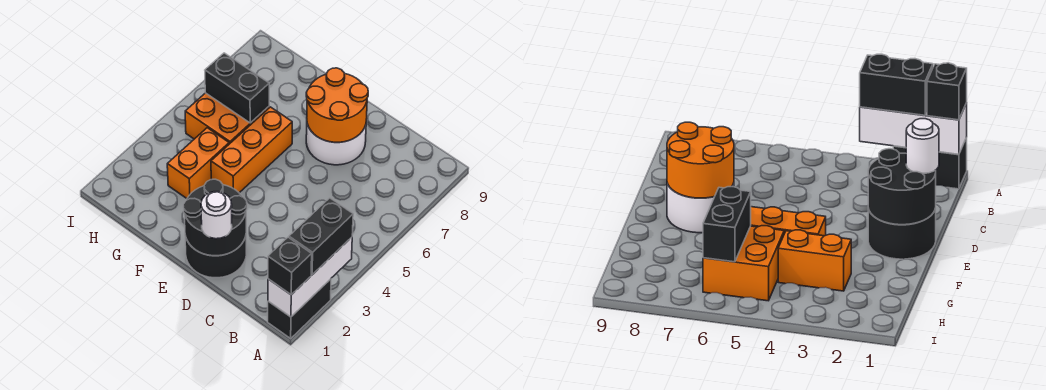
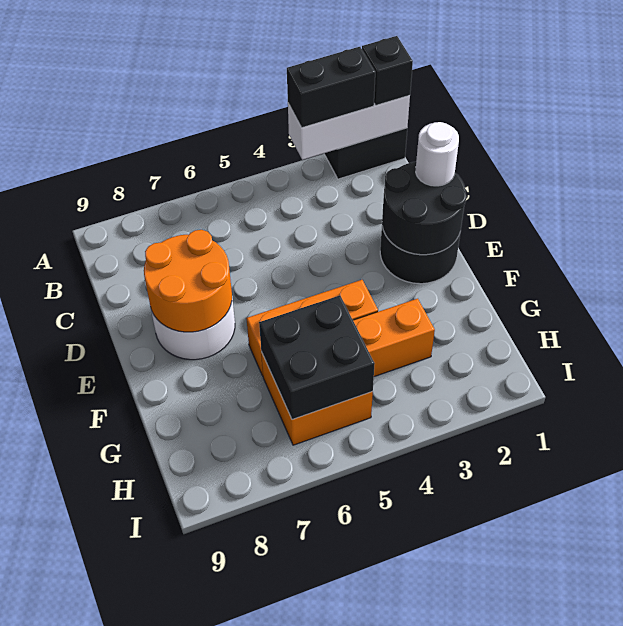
black brick G6:H6 level 2 -> black brick G5:H6 level 2

